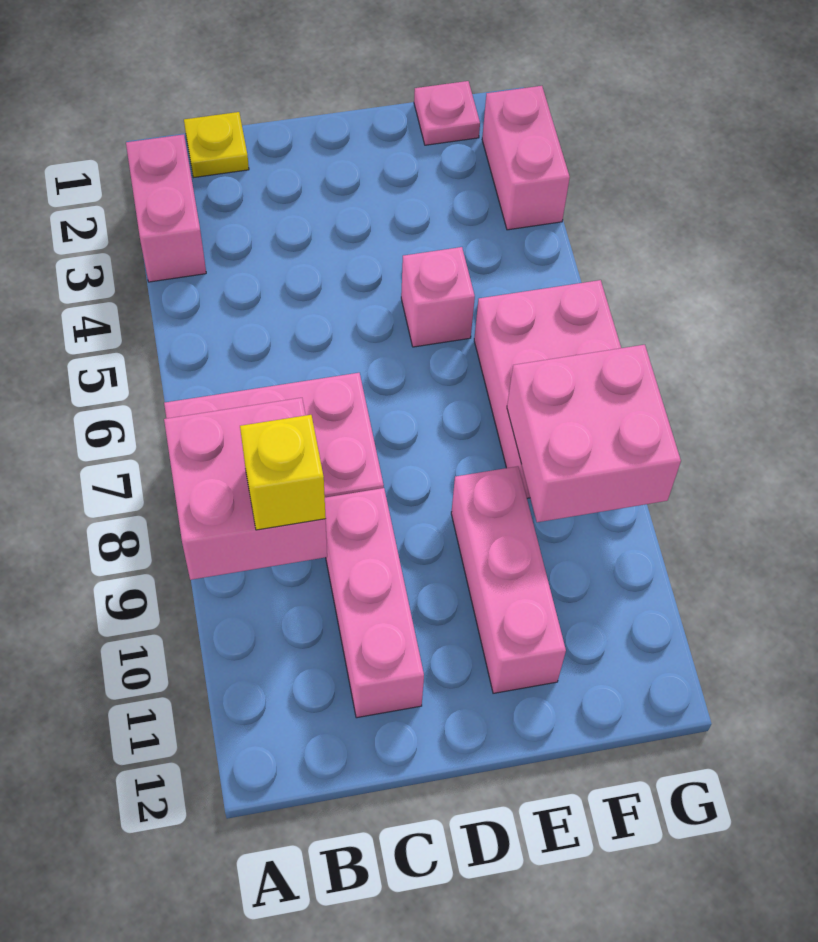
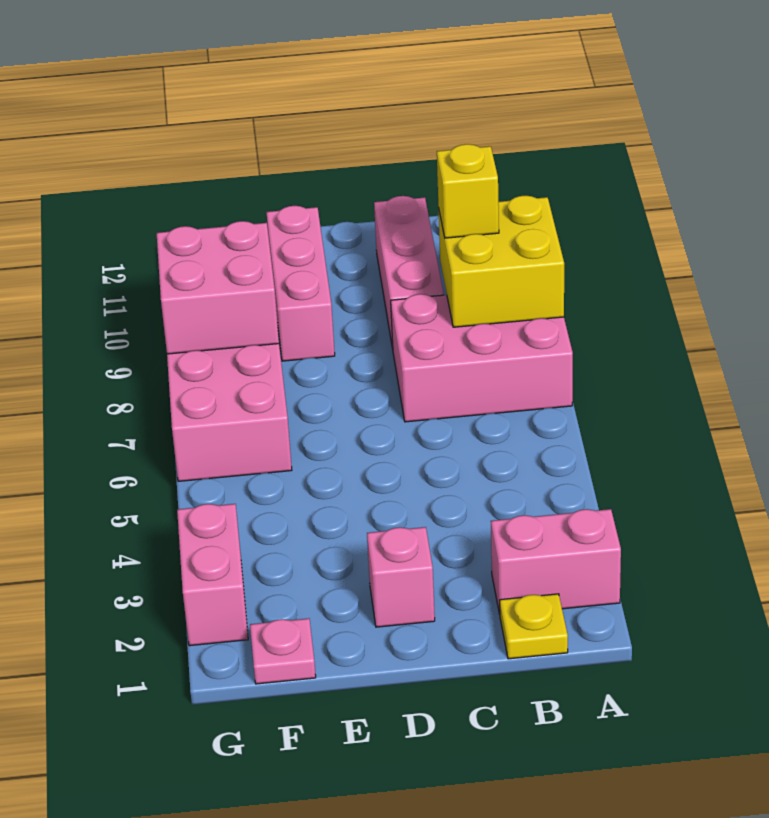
pink brick A2:A3 level 1 -> pink brick A2:B2 level 1
pink brick A8:B9 level 2 -> yellow brick A8:B9 level 2
pink brick E5 level 1 -> pink brick D2 level 1

